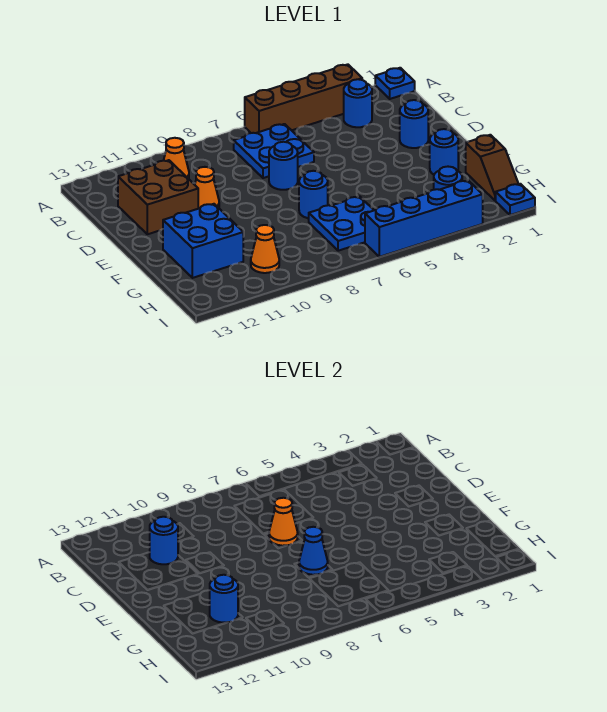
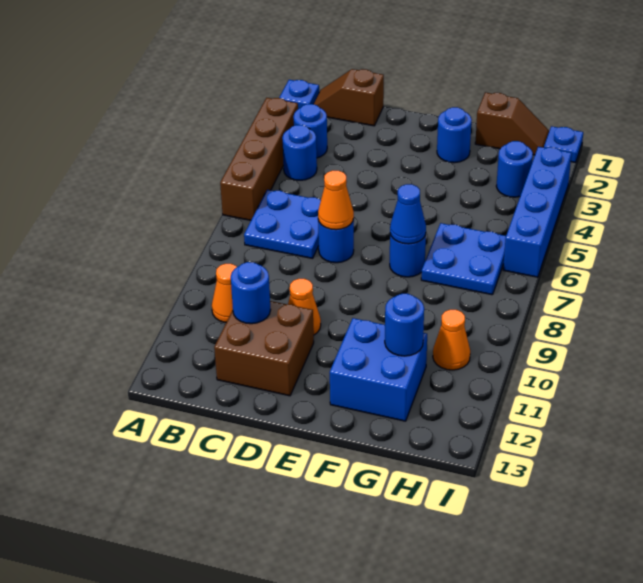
none -> brown slope B1:C1 level 1 top C
blue round brick D2 level 1 -> blue round brick B4 level 1

